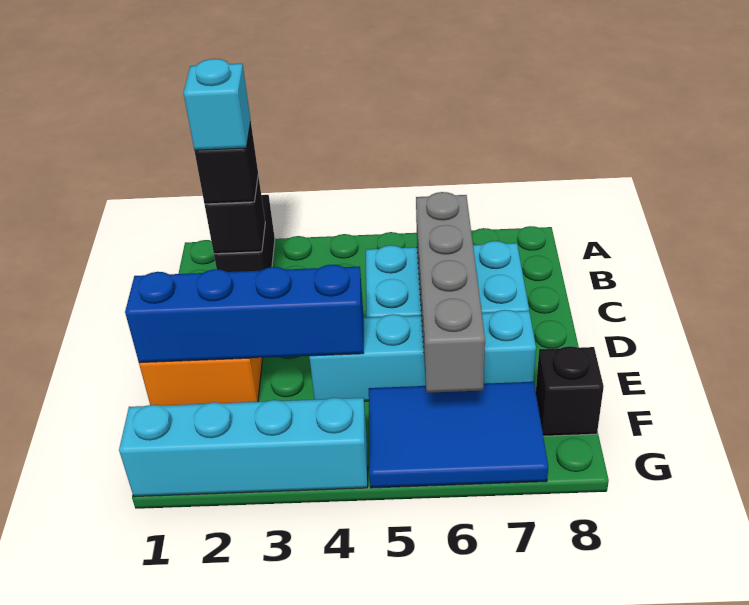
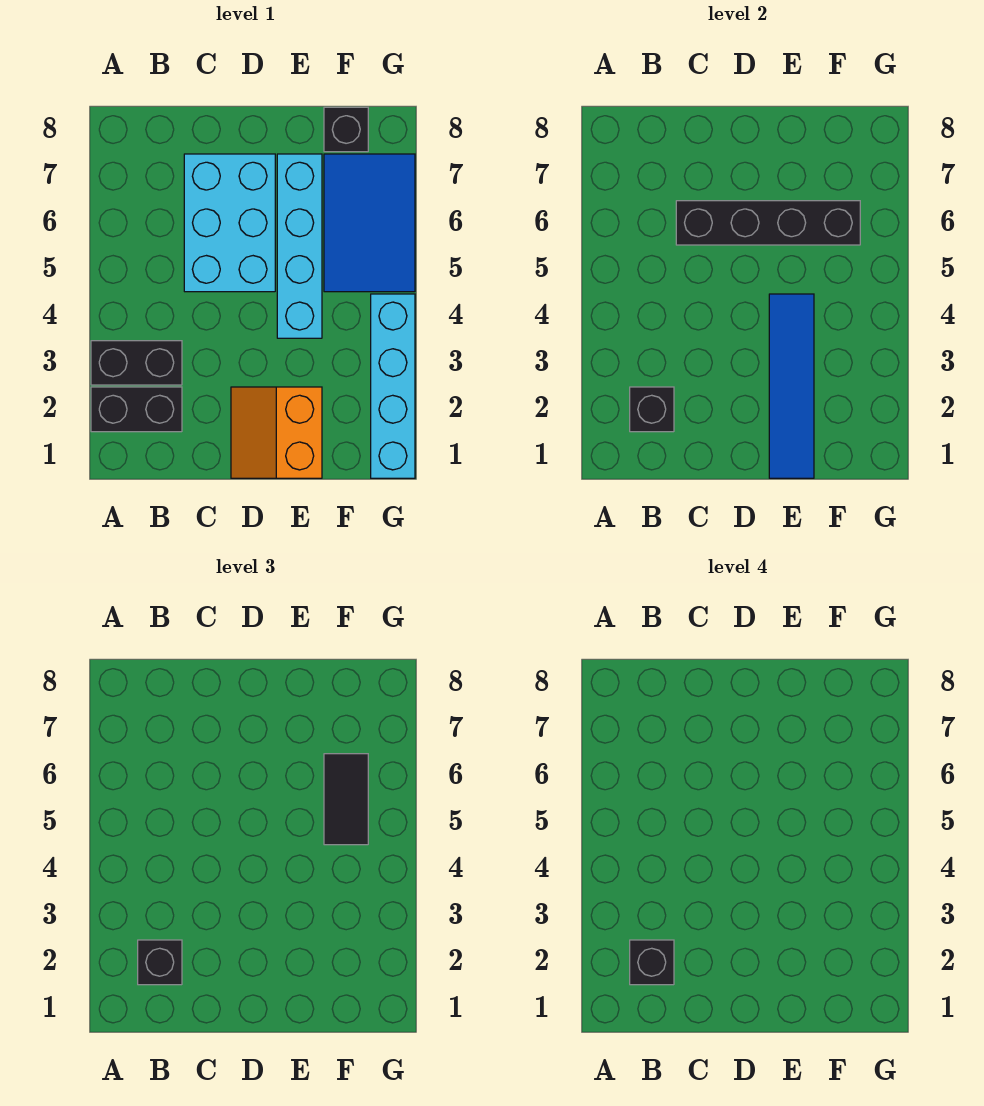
none -> black brick A3:B3 level 1
cyan brick B2 level 4 -> black brick B2 level 4
grey brick C6:F6 level 2 -> black brick C6:F6 level 2
blue brick E1:E4 level 2 -> blue tile E1:E4 level 2
none -> black tile F5:F6 level 3

